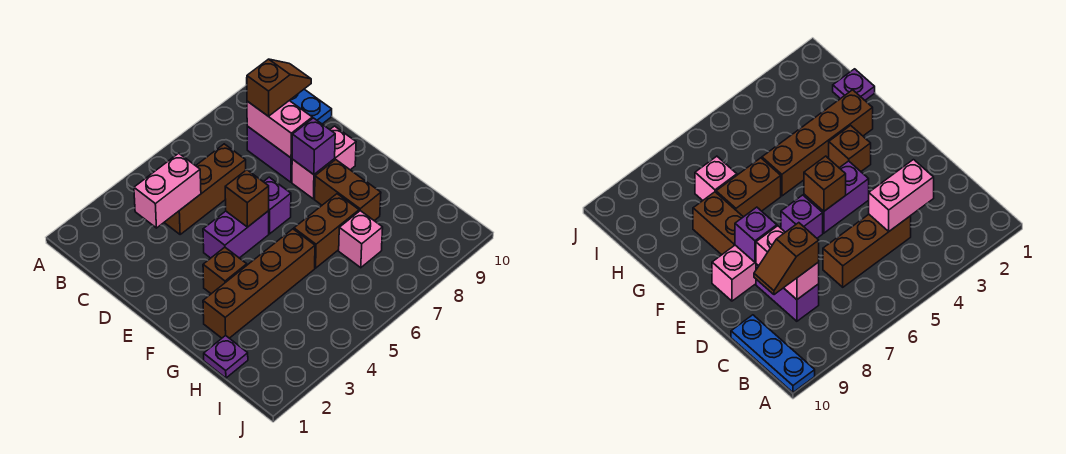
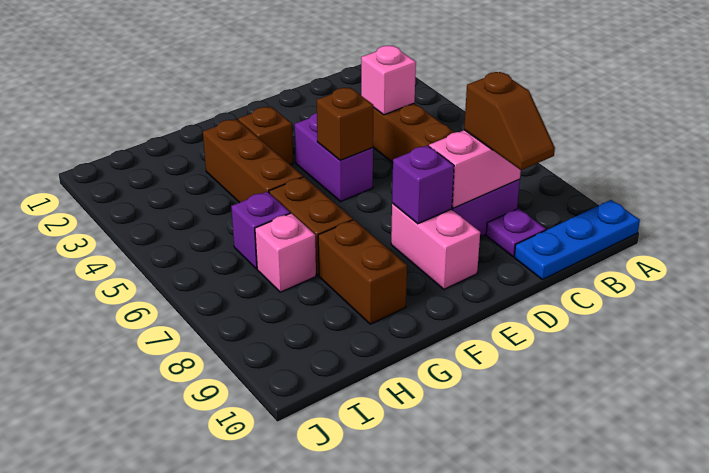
pink brick C3:C4 level 2 -> pink brick C4 level 2
purple brick E6 level 1 -> purple brick H6 level 1
brown brick F8:G8 level 1 -> brown brick G8:G9 level 1
brown brick G2:G5 level 1 -> brown brick G3:G5 level 1
purple plate H1 level 1 -> purple plate C9 level 1

